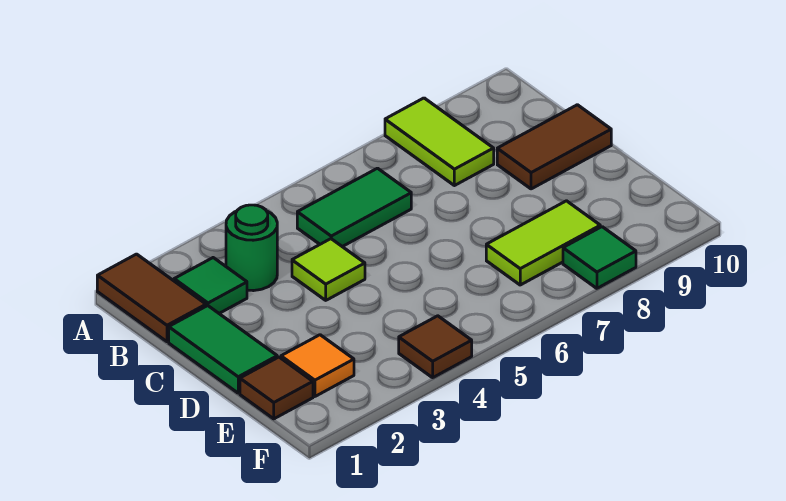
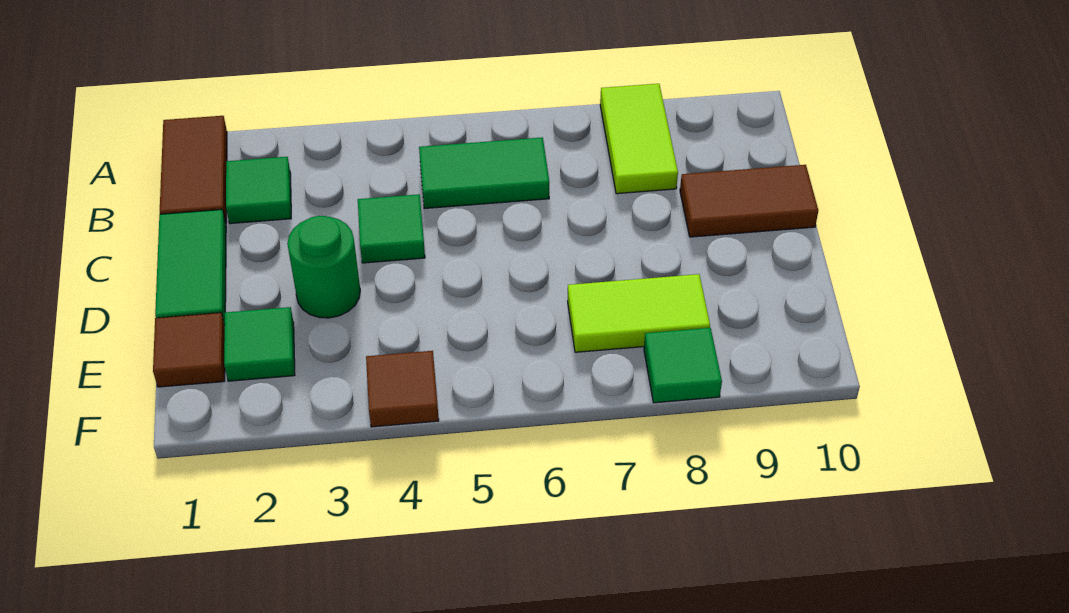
green round brick B3 level 1 -> green round brick D3 level 1
lime tile C4 level 1 -> green tile C4 level 1
orange tile E2 level 1 -> green tile E2 level 1

